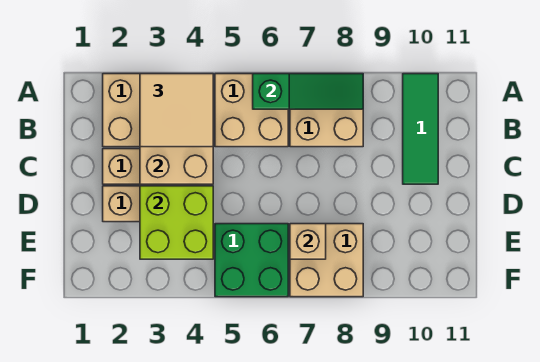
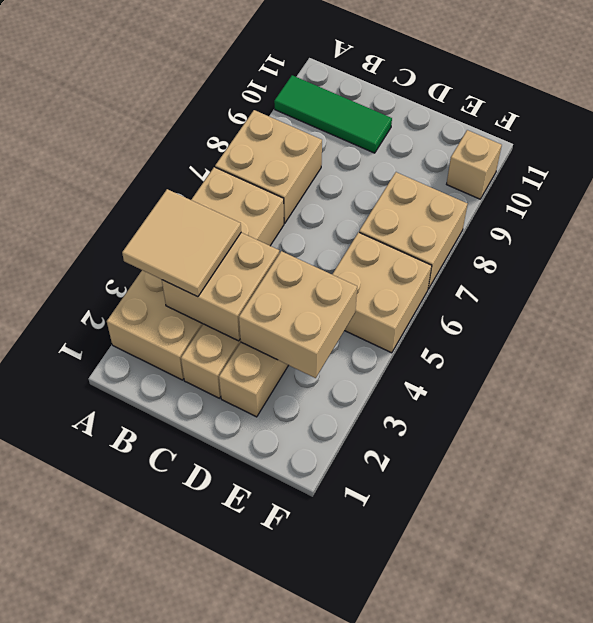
green slope A6:A8 level 2 top 6 -> none
lime brick D3:E4 level 2 -> tan brick D3:E4 level 2
green brick E5:F6 level 1 -> tan brick E5:F6 level 1
tan brick E7 level 2 -> tan brick F10 level 1

